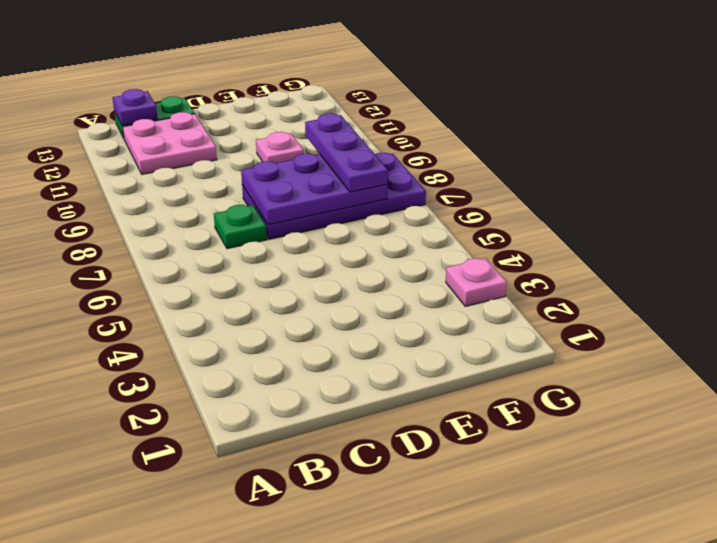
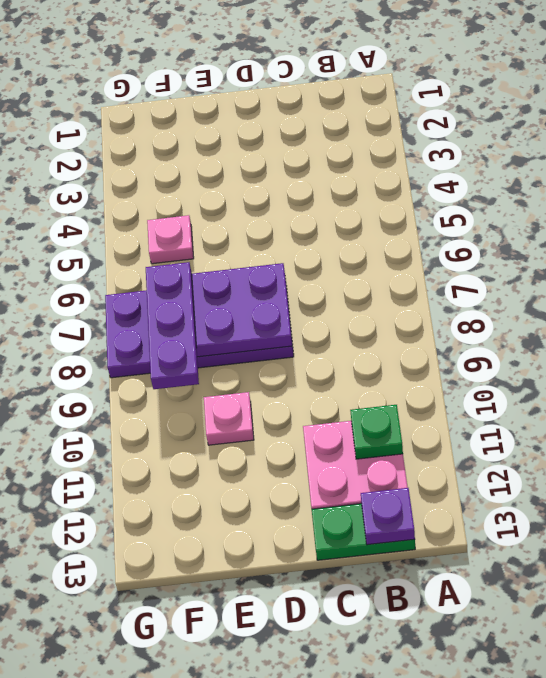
green plate C7 level 1 -> green plate B11 level 2
pink plate G3 level 1 -> pink plate F5 level 1

